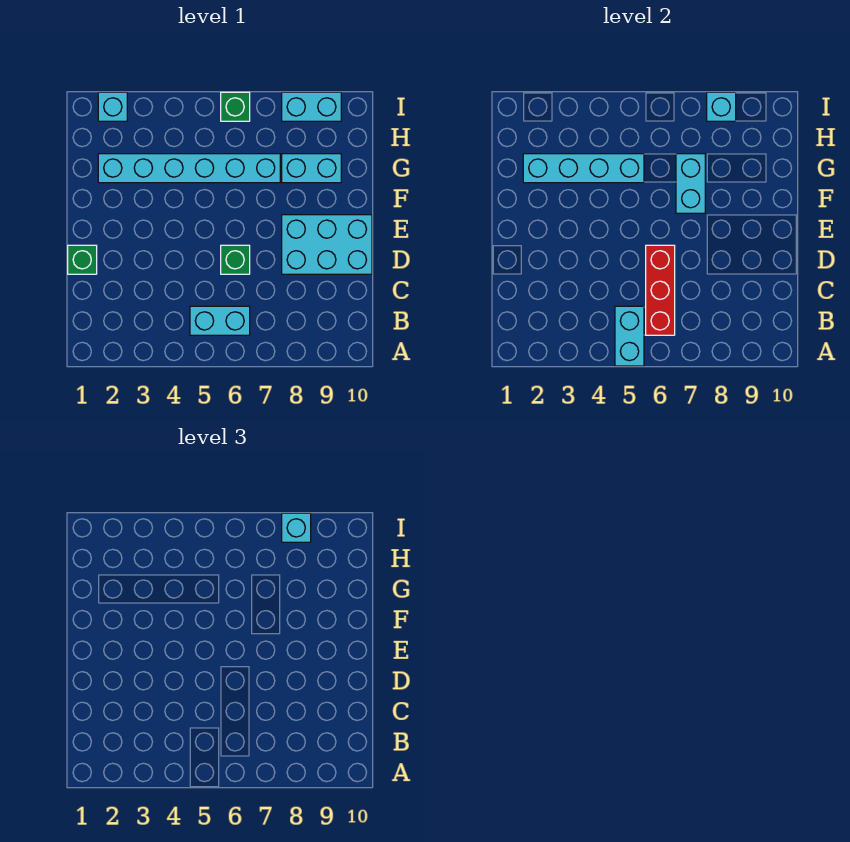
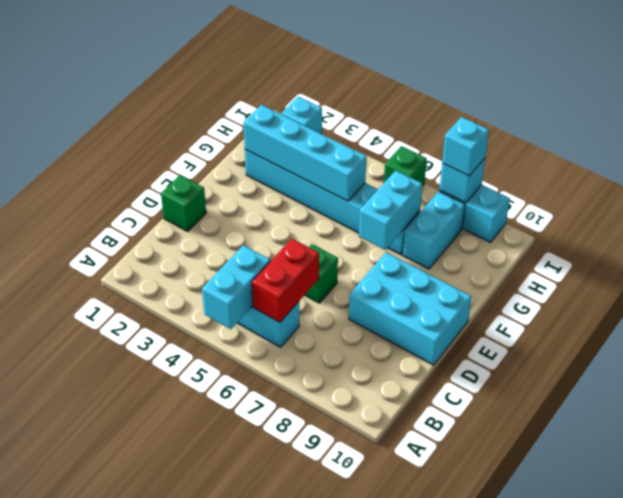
red brick B6:D6 level 2 -> red brick B6:C6 level 2
cyan brick G8:G9 level 1 -> cyan brick G8:H8 level 1

